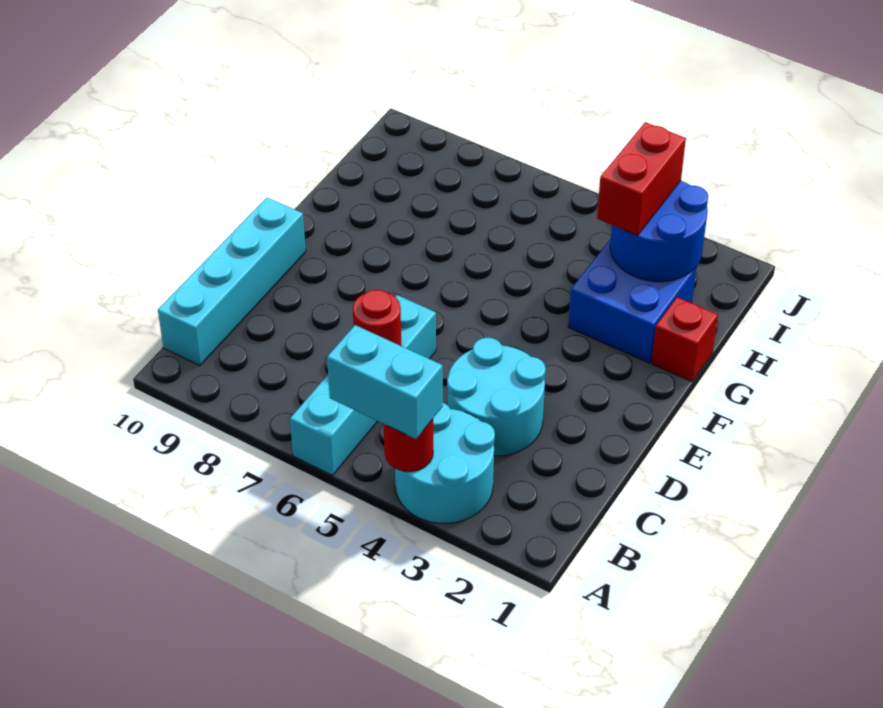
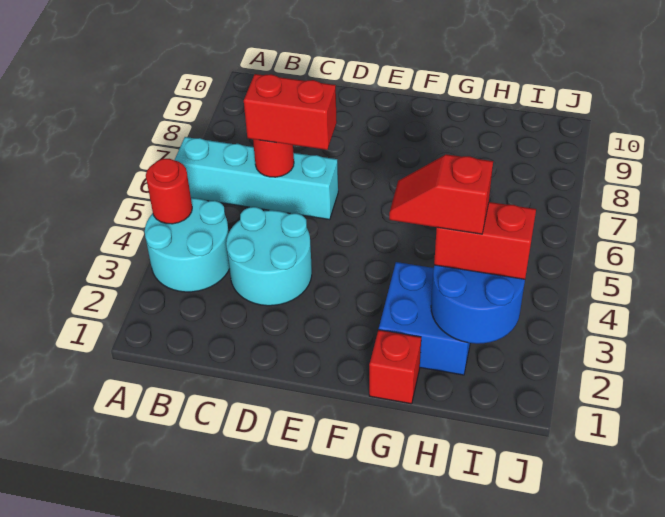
cyan brick A4:A5 level 3 -> none
cyan brick B10:E10 level 1 -> none
none -> red brick C6:D6 level 3
none -> red slope G3:H3 level 4 top H

